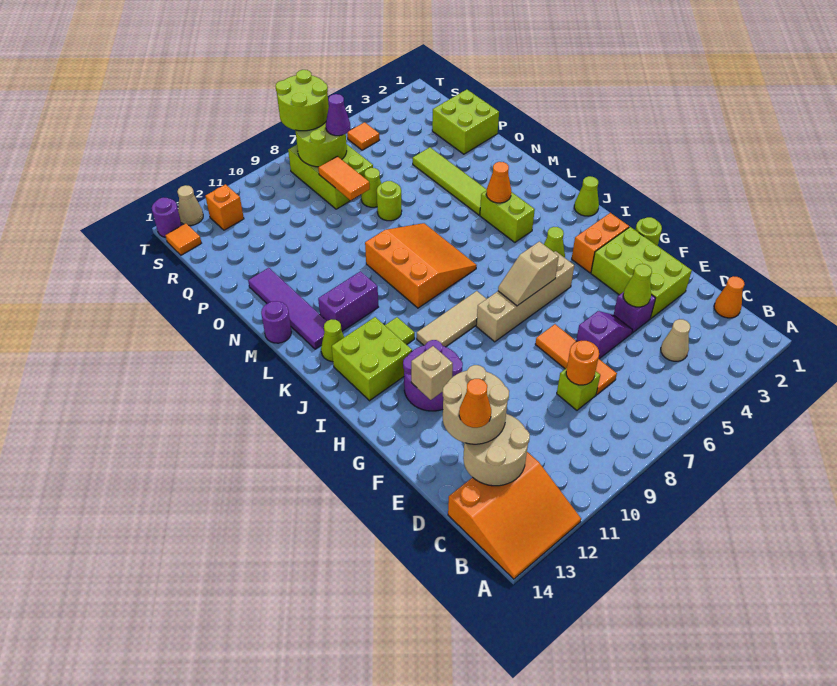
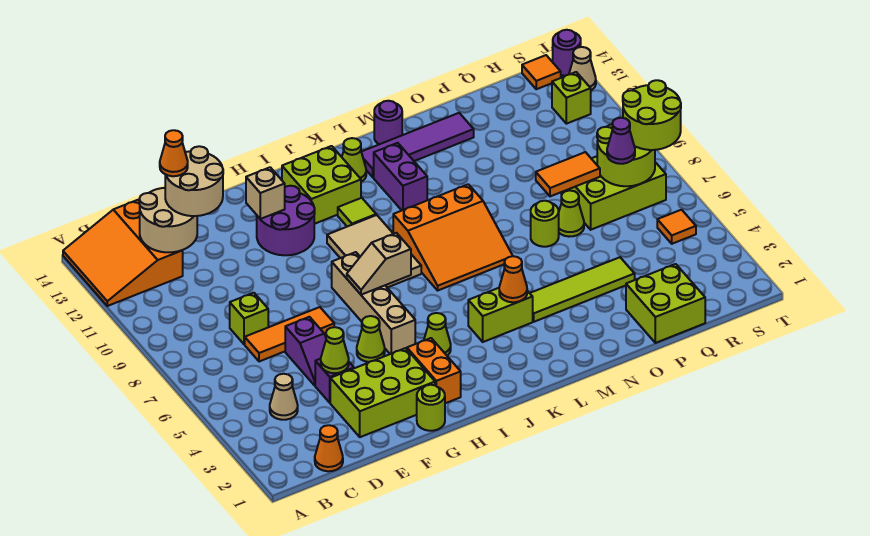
orange round brick D8 level 2 -> none
tan slope H6:H7 level 2 top 6 -> tan slope H7:I7 level 2 top I
tan tile I8:I10 level 1 -> tan tile I8:J10 level 1
lime cone J1 level 1 -> lime cone G5 level 1
orange brick S12 level 1 -> lime brick S12 level 1

